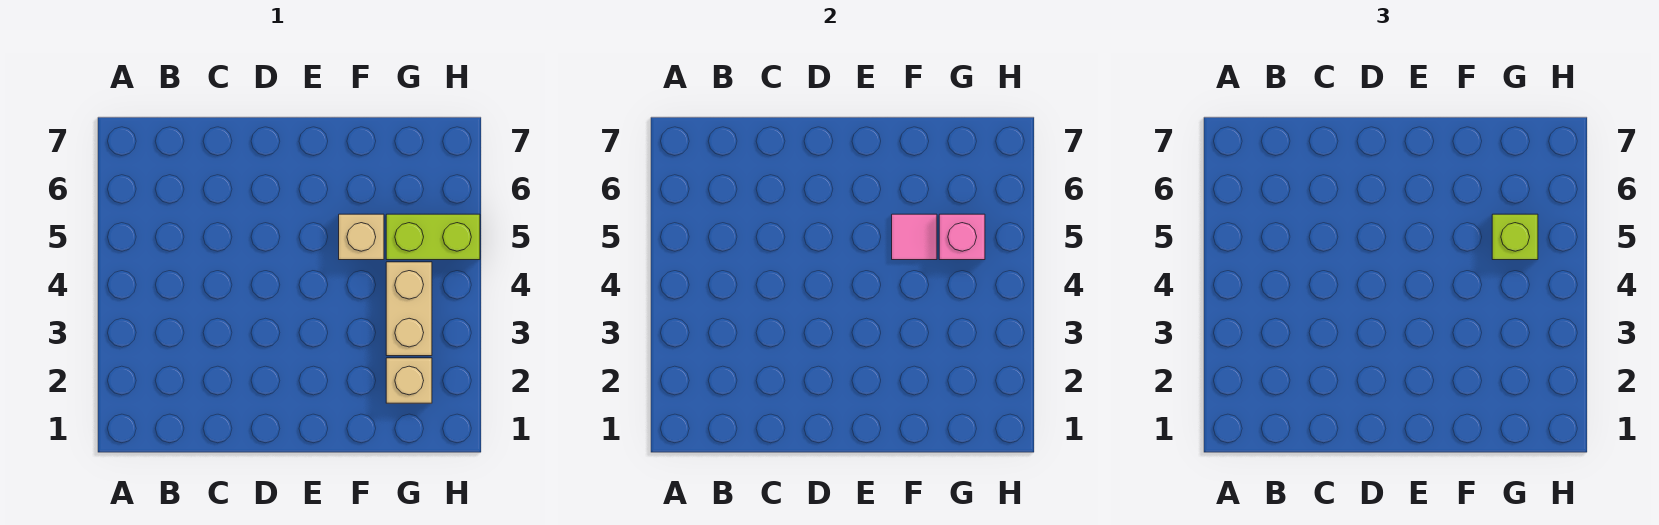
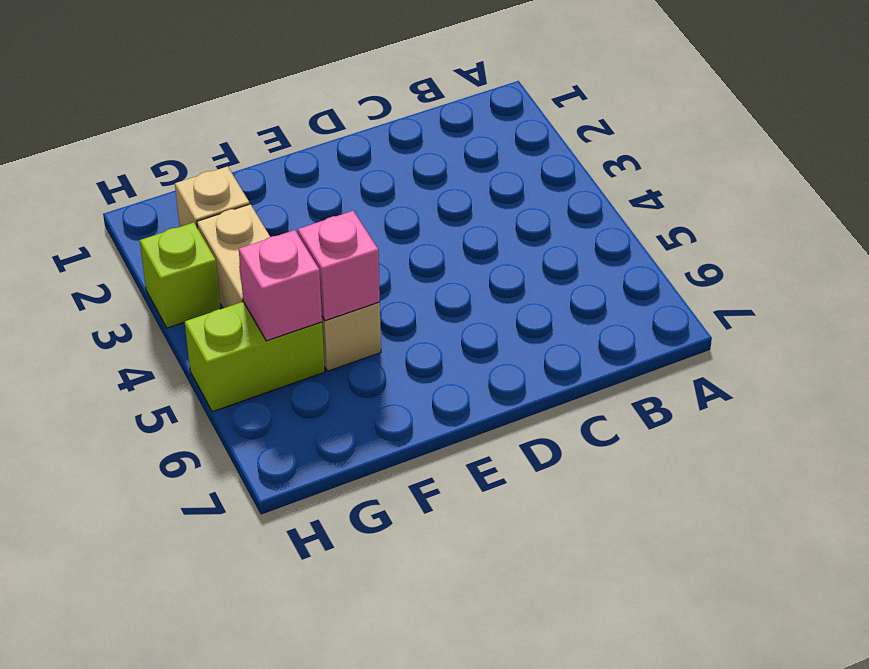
pink tile F5 level 2 -> pink brick F5 level 2
lime brick G5 level 3 -> lime brick H3 level 1

